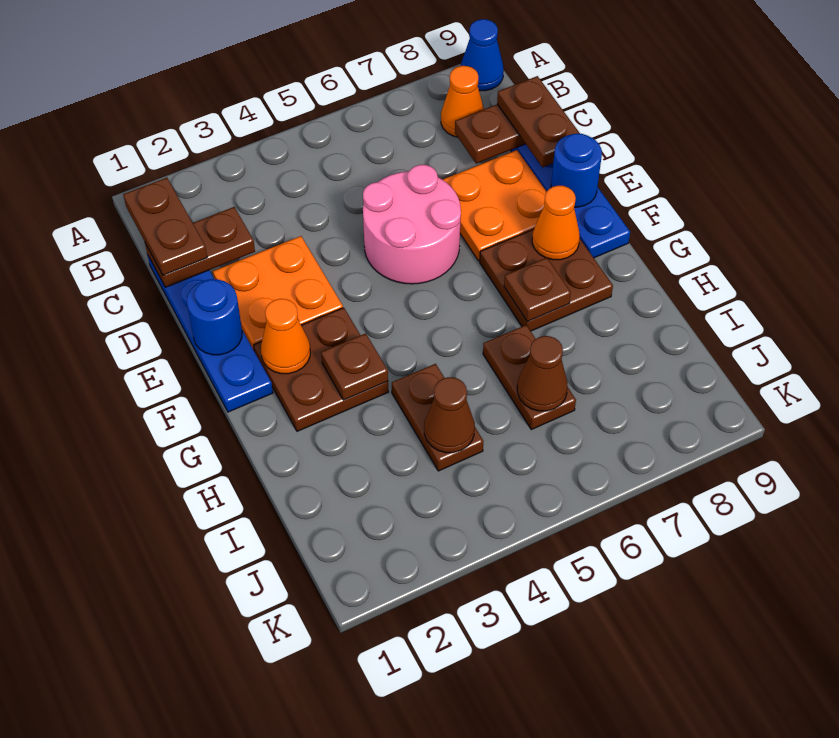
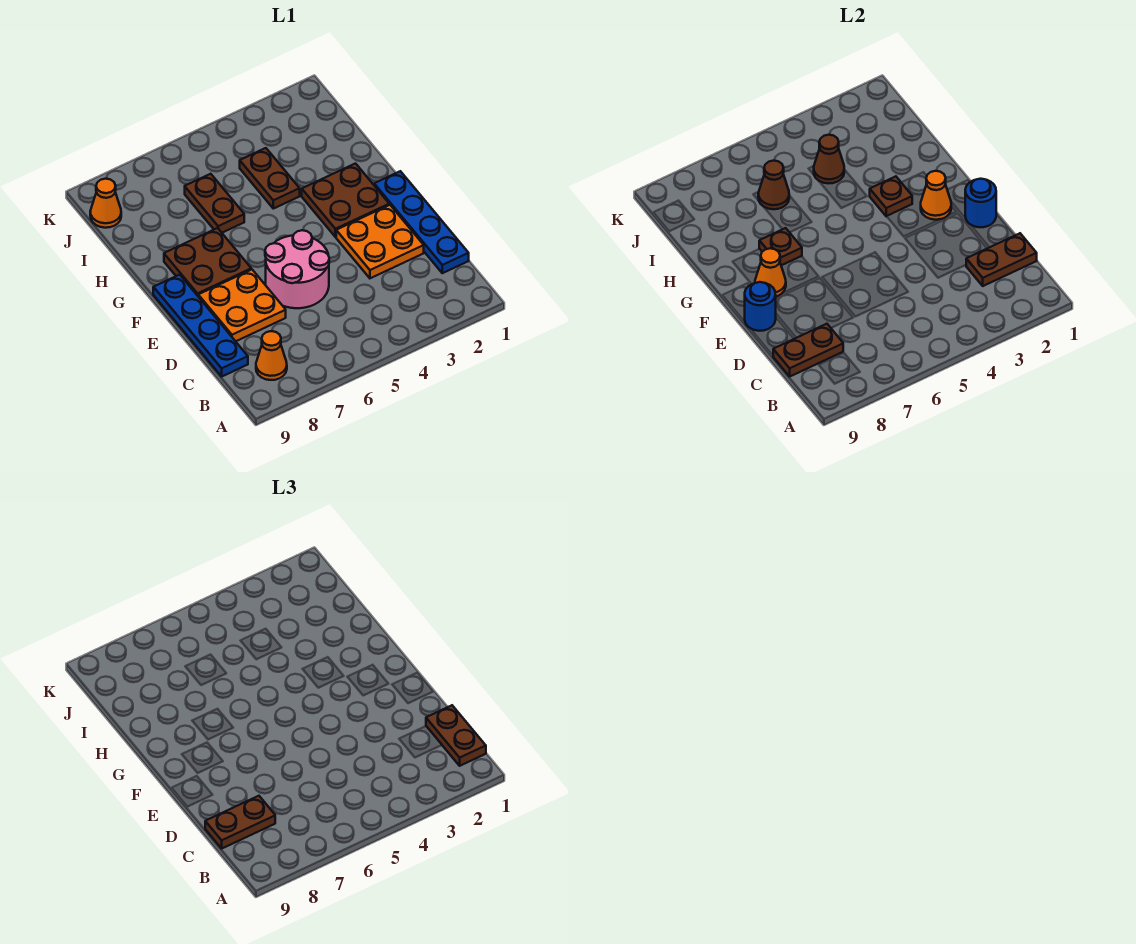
blue cone A9 level 1 -> none
brown plate C9:D9 level 3 -> brown plate C8:C9 level 3
none -> orange cone J9 level 1

